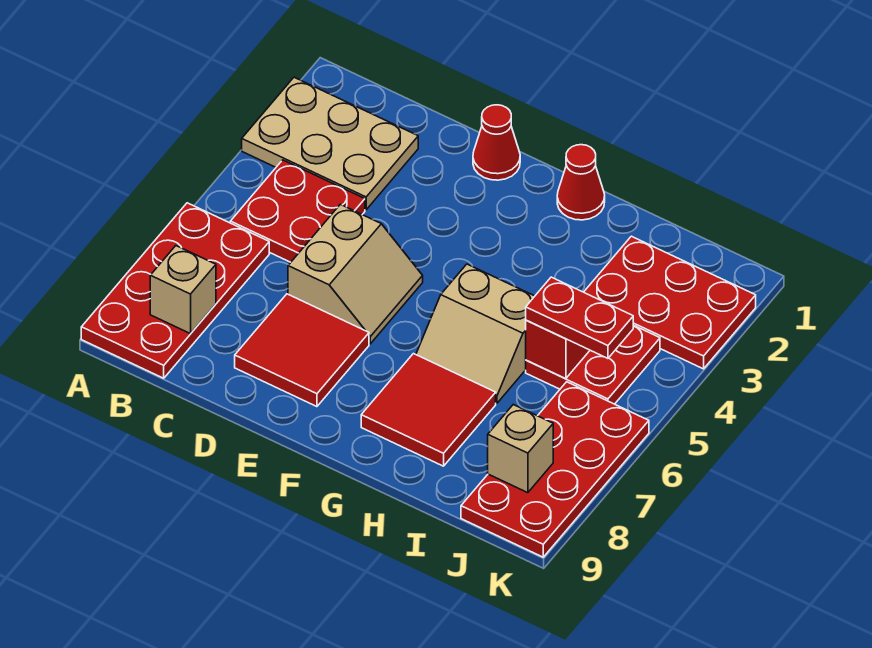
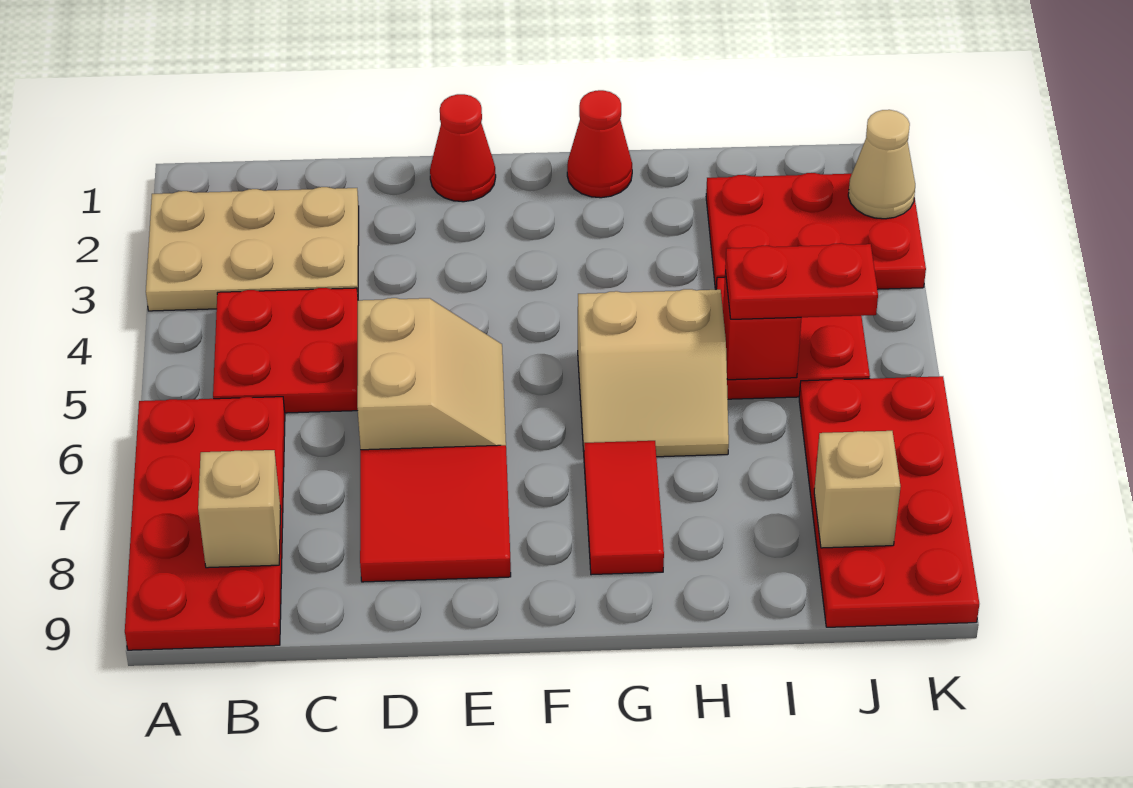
red tile G7:H8 level 1 -> red tile G7:G8 level 1
none -> tan cone K2 level 2

